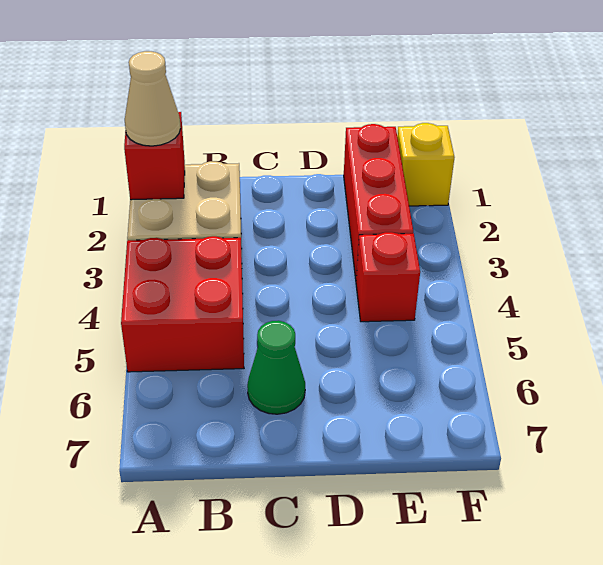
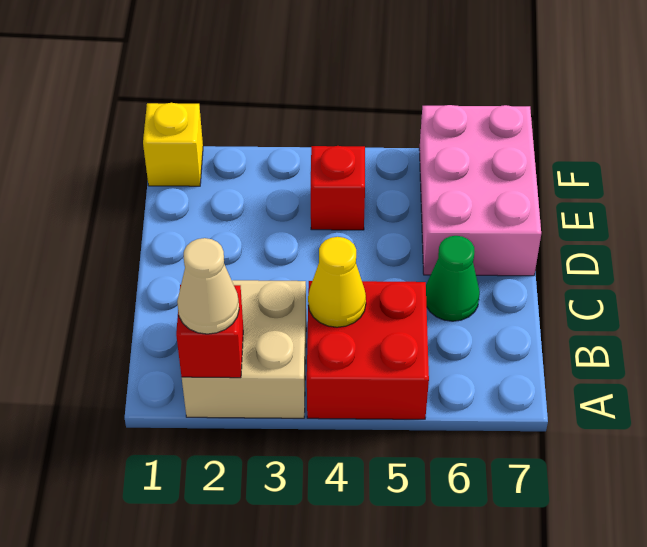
none -> yellow cone B4 level 2
none -> pink brick D6:F7 level 1
red brick E1:E3 level 1 -> none

